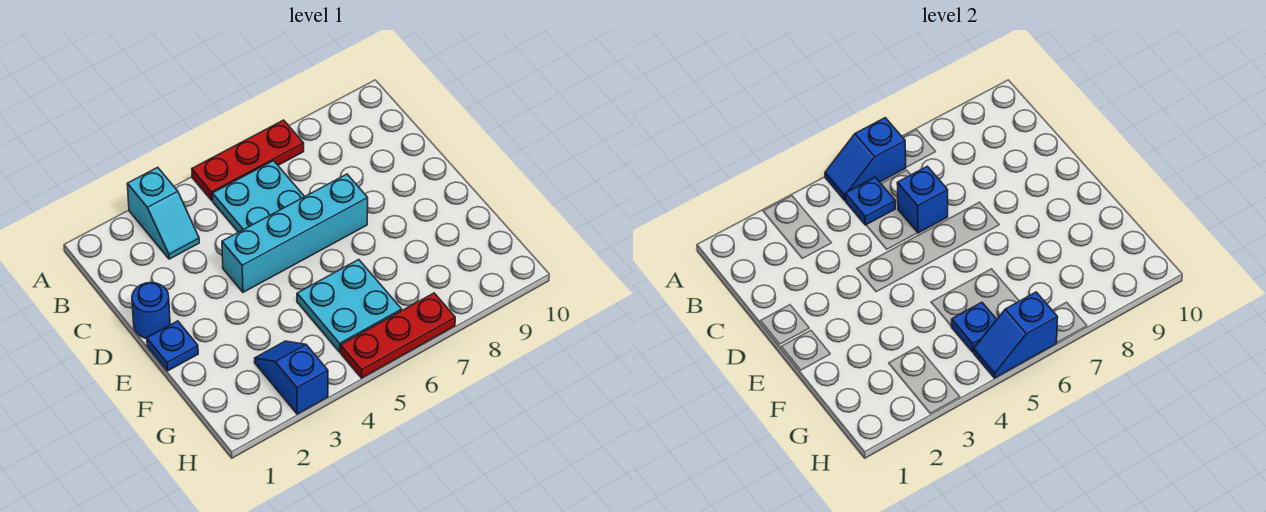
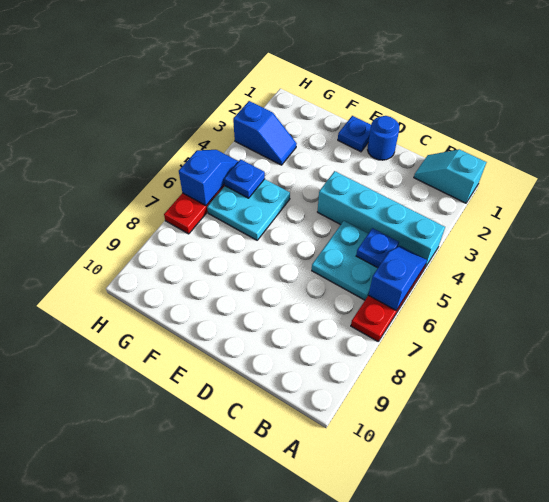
cyan slope A3:B3 level 1 top A -> cyan slope A1:B1 level 1 top A
blue brick C6 level 2 -> none
cyan brick D4:D7 level 1 -> cyan brick A4:D4 level 1

